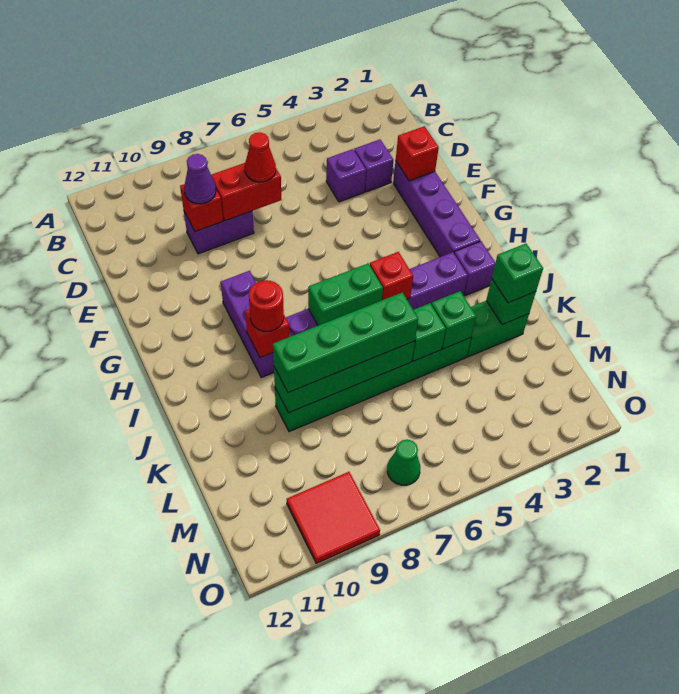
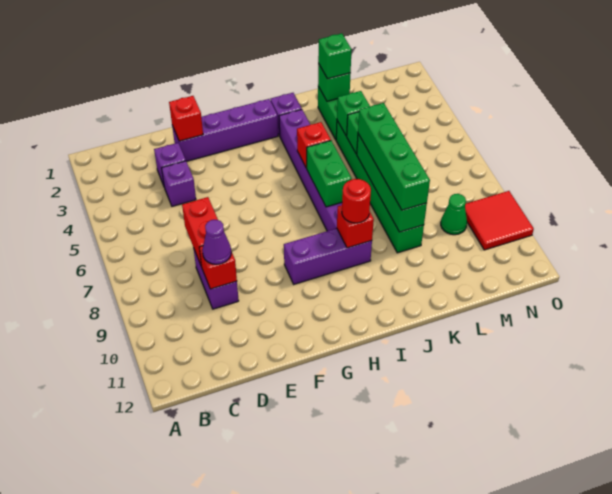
red cone D7 level 3 -> none
green cone N7 level 1 -> green cone M9 level 1

